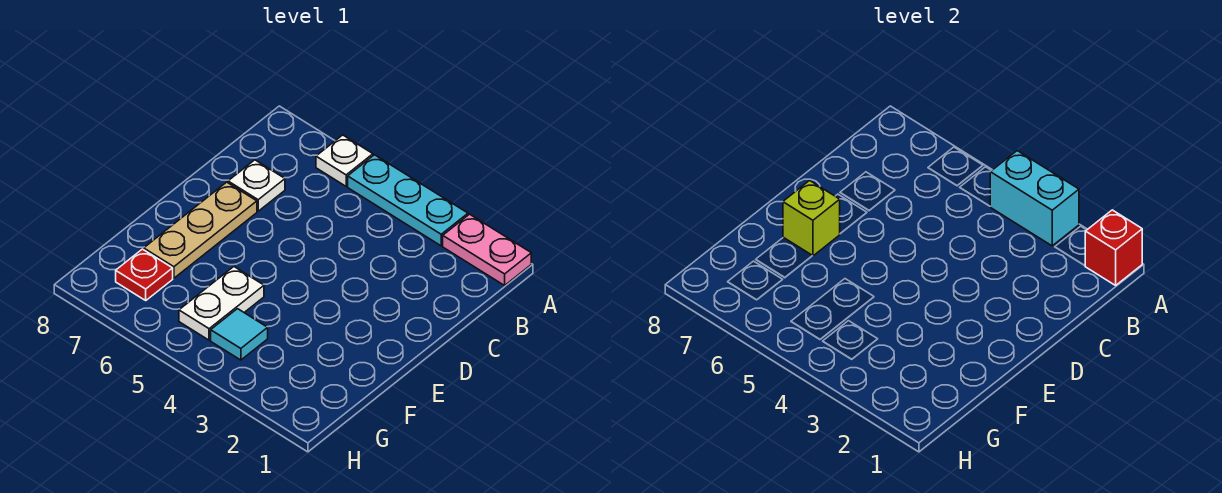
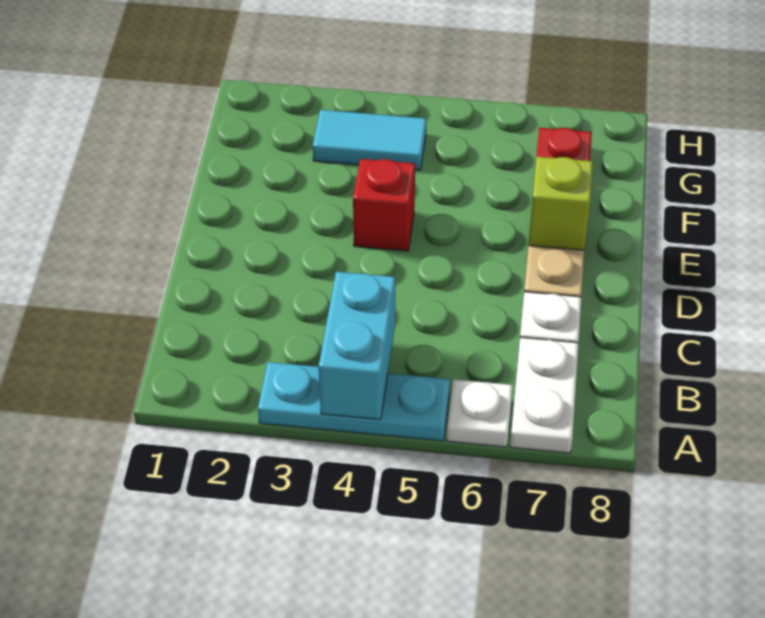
pink plate A1:A2 level 1 -> none
red brick A1 level 2 -> red brick E4 level 1
cyan brick A3:A4 level 2 -> cyan brick A4:B4 level 2
white plate F5:G5 level 1 -> white plate A7:B7 level 1
cyan tile G4 level 1 -> cyan tile G3:G4 level 1

